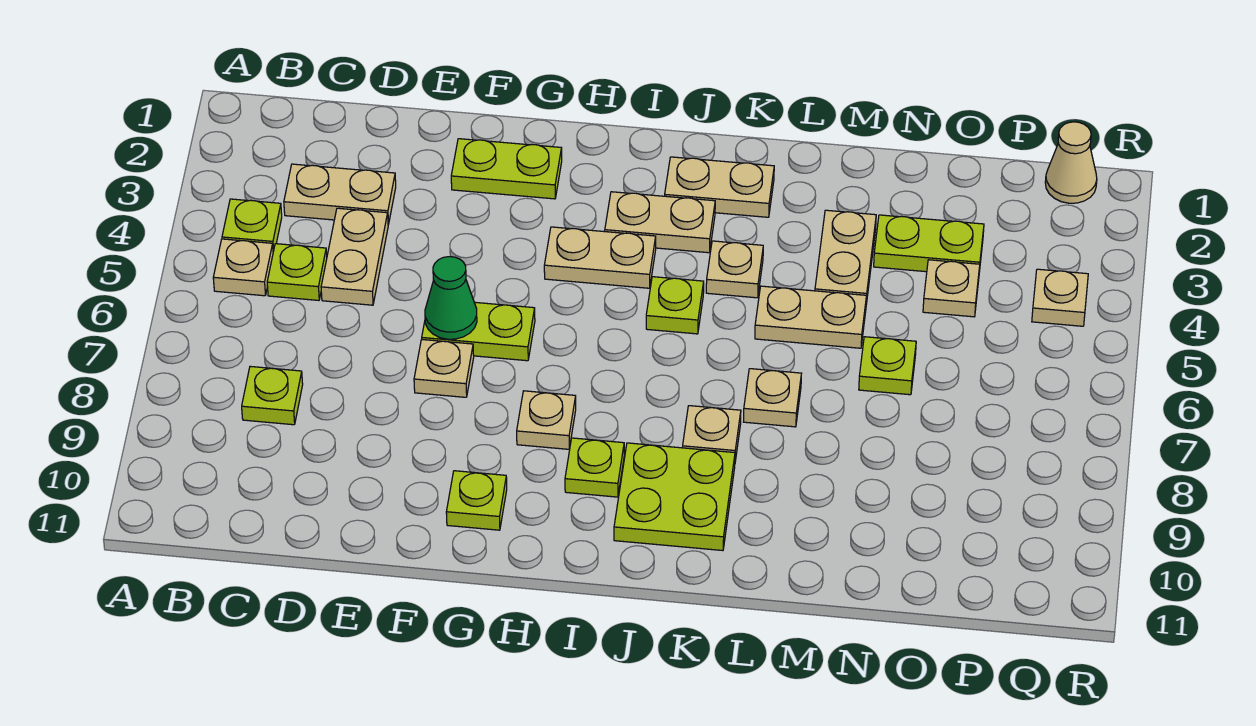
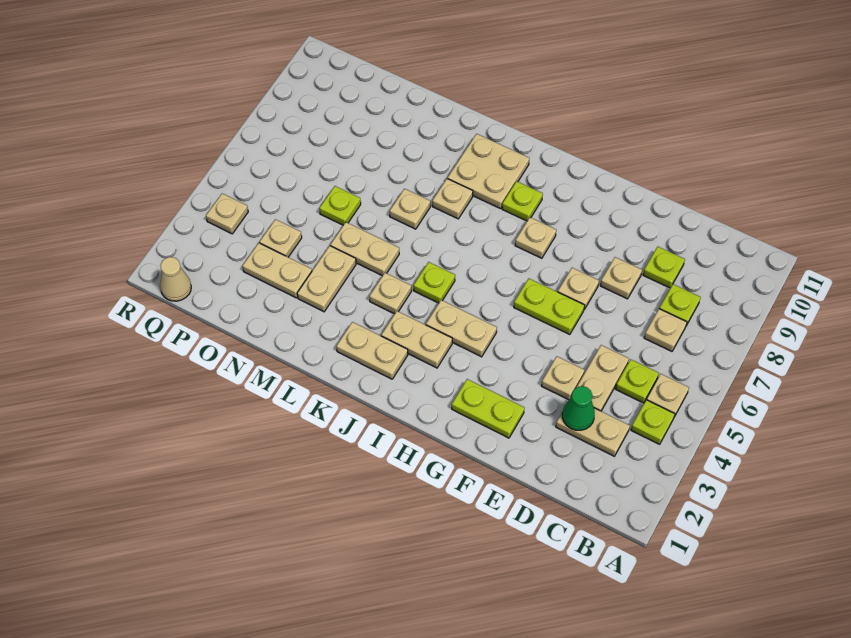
none -> tan plate C7 level 1
none -> tan plate E4 level 1
none -> tan plate E8 level 1
green cone F6 level 2 -> green cone D3 level 2
lime plate G10 level 1 -> lime plate D9 level 1
lime plate J9:K10 level 1 -> tan plate J9:K10 level 1
lime plate N3:O3 level 1 -> tan plate N3:O3 level 1

